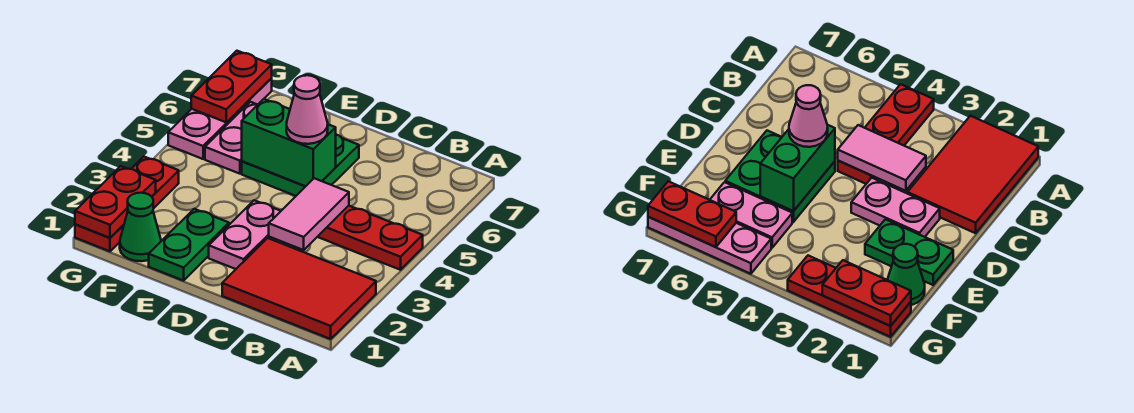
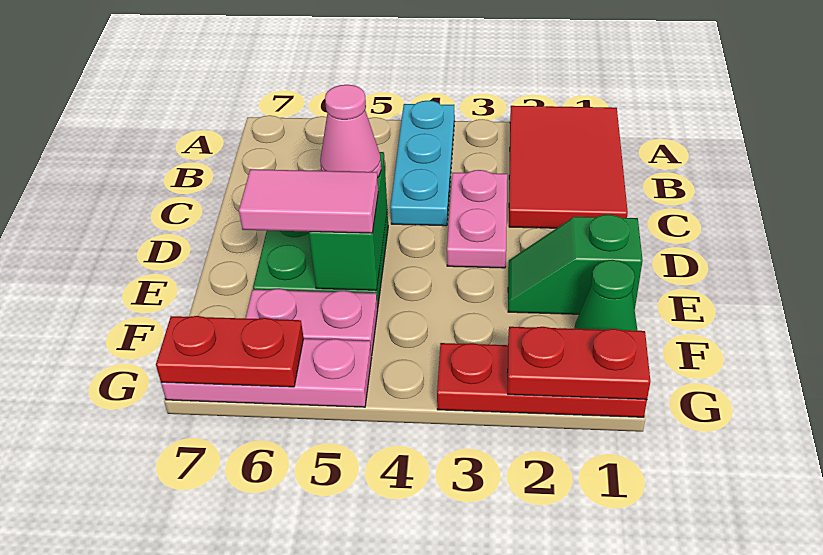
red plate A4:C4 level 1 -> cyan plate A4:C4 level 1
pink tile C3:C4 level 2 -> pink tile E5:E6 level 3
pink plate D2:D3 level 1 -> pink plate C3:D3 level 1
green plate E1:E2 level 1 -> green slope E1:E2 level 1 top 1

